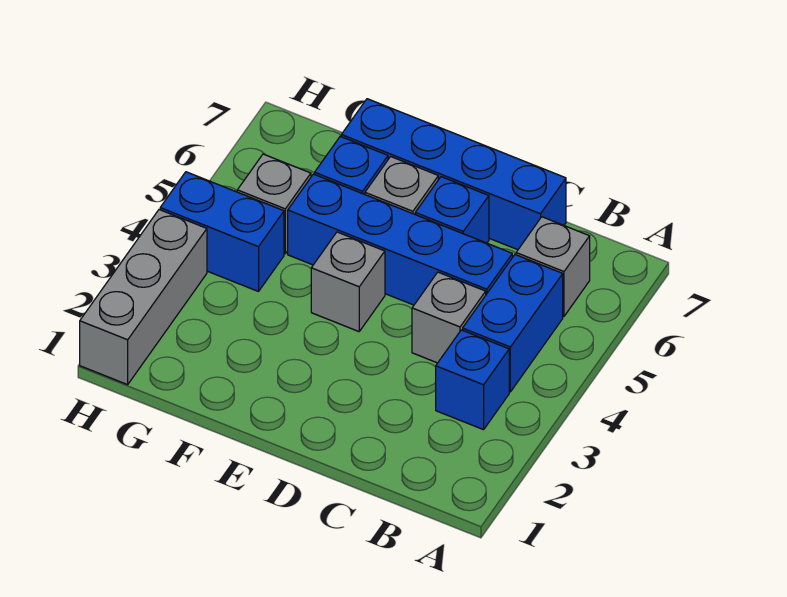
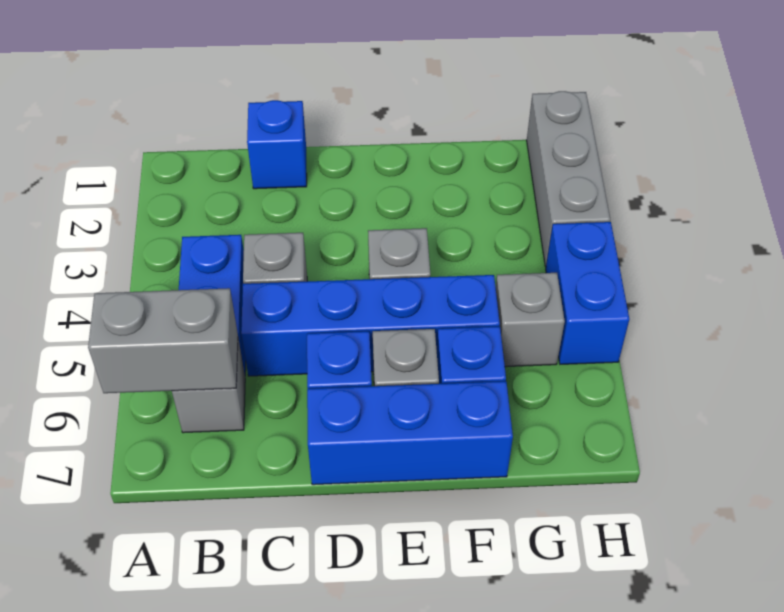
none -> grey brick A6:B6 level 2
blue brick B3 level 1 -> blue brick C1 level 1
blue brick C7:F7 level 1 -> blue brick D7:F7 level 1
blue brick G4:H4 level 1 -> blue brick H4:H5 level 1

